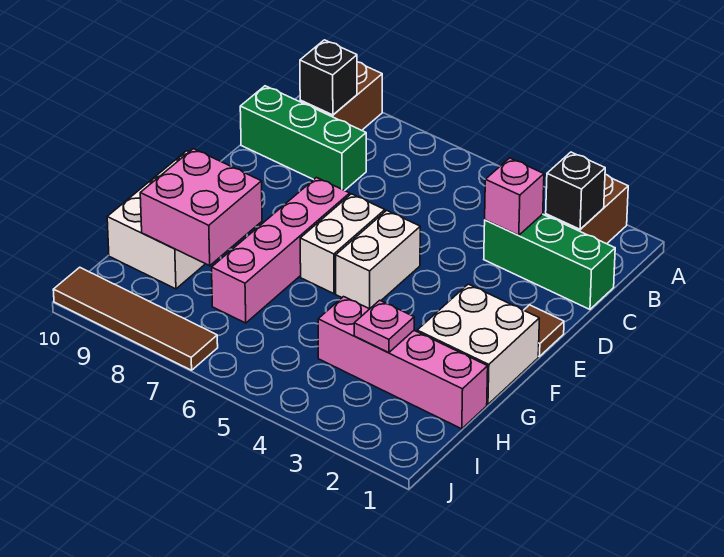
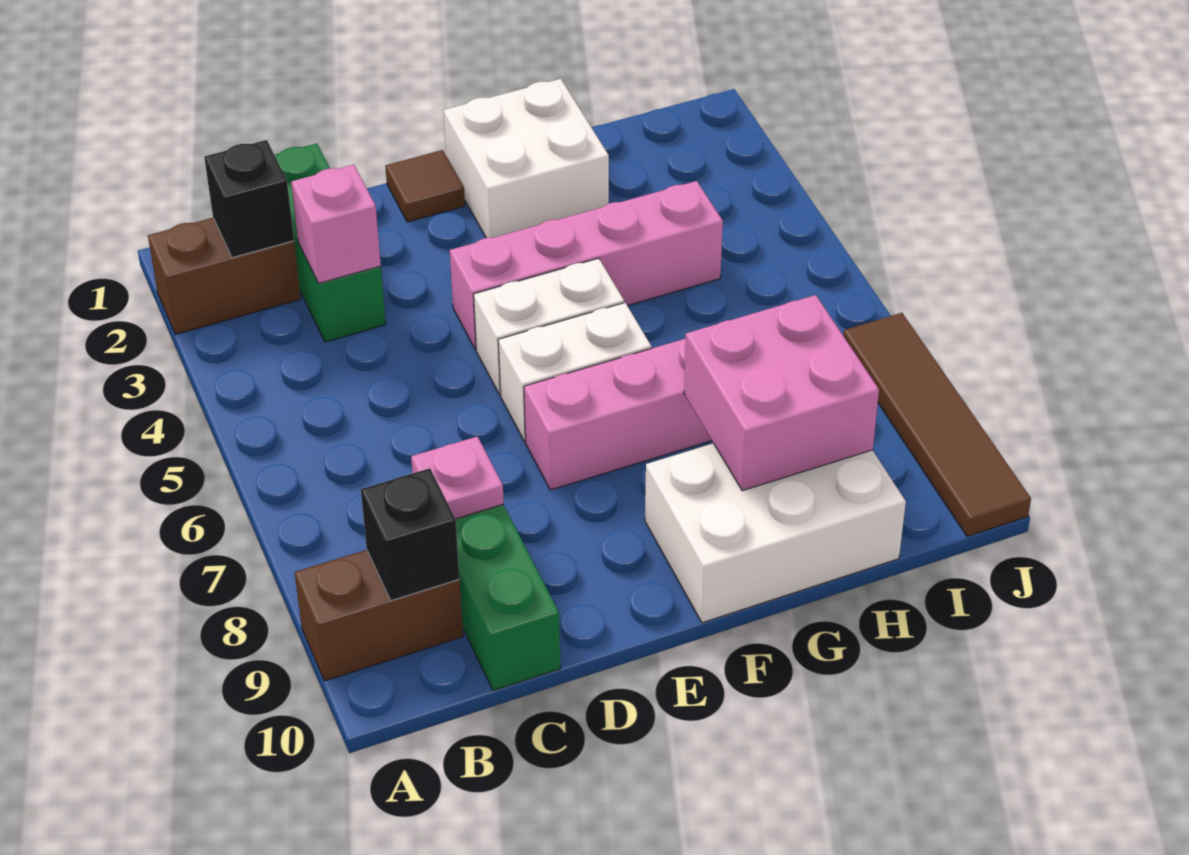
pink brick H1:H4 level 1 -> pink brick E4:H4 level 1
pink plate H3 level 2 -> pink plate C8 level 2

